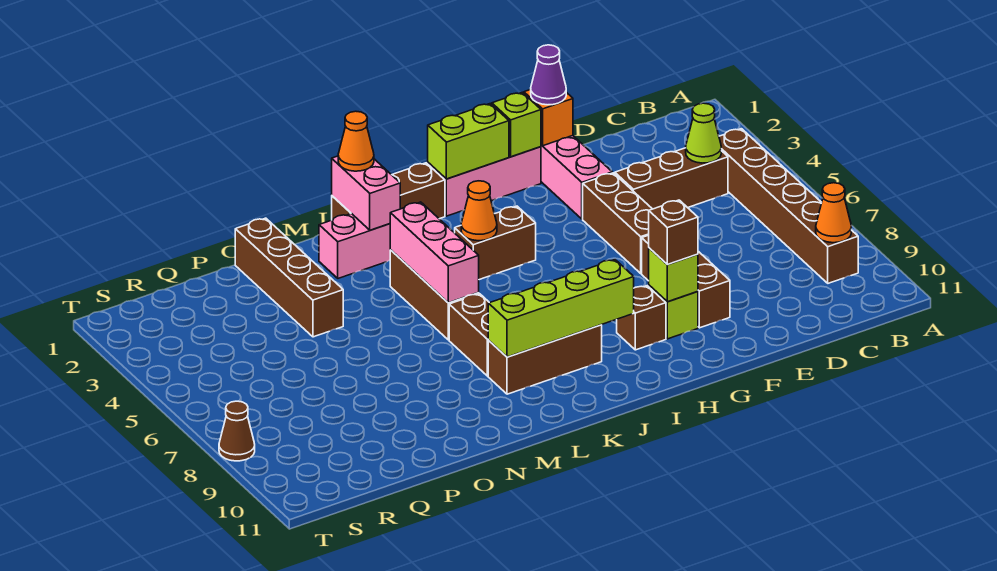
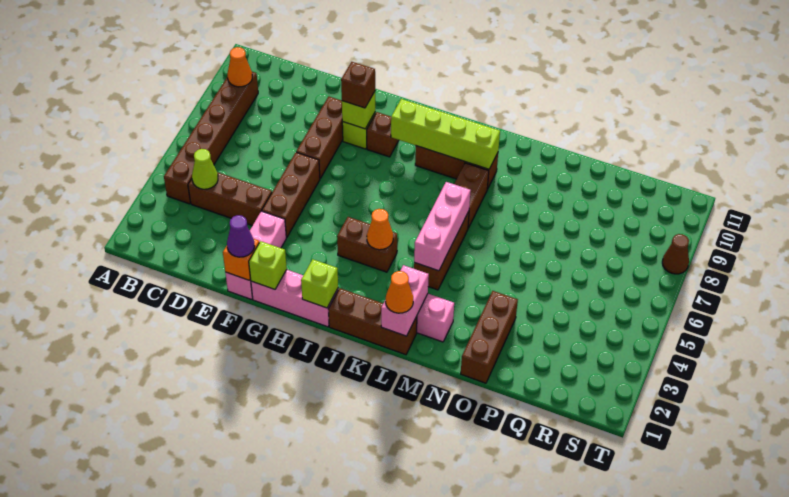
lime brick H1:I1 level 2 -> lime brick I1 level 2
brown brick O1:O4 level 1 -> brown brick O1:O3 level 1

